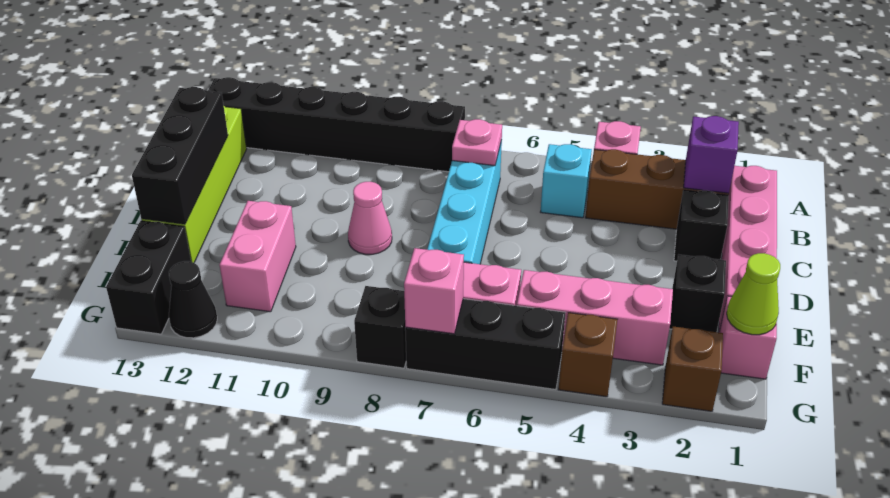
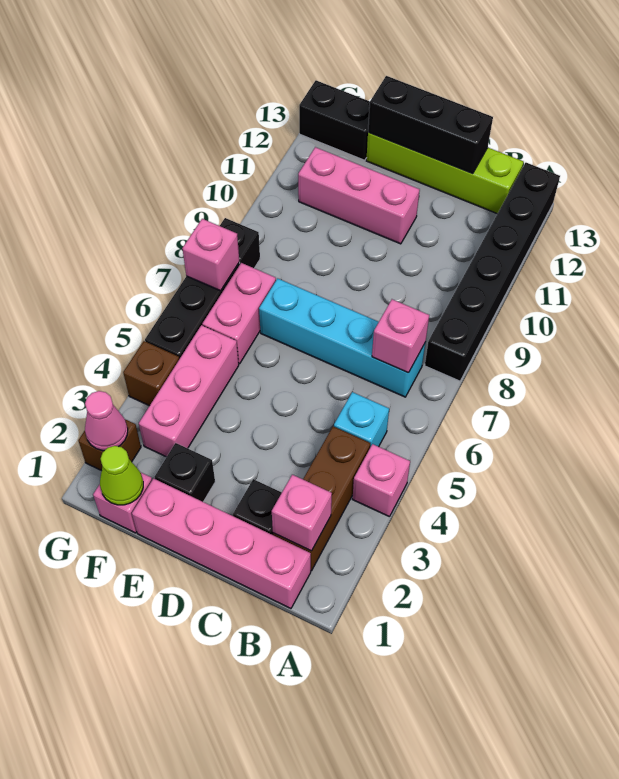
purple brick B2 level 2 -> pink brick B2 level 2
pink plate B7 level 2 -> pink brick B7 level 2
pink cone D9 level 1 -> pink cone G2 level 2
pink brick E11:F11 level 1 -> pink brick D11:F11 level 1
black cone G12 level 1 -> none

